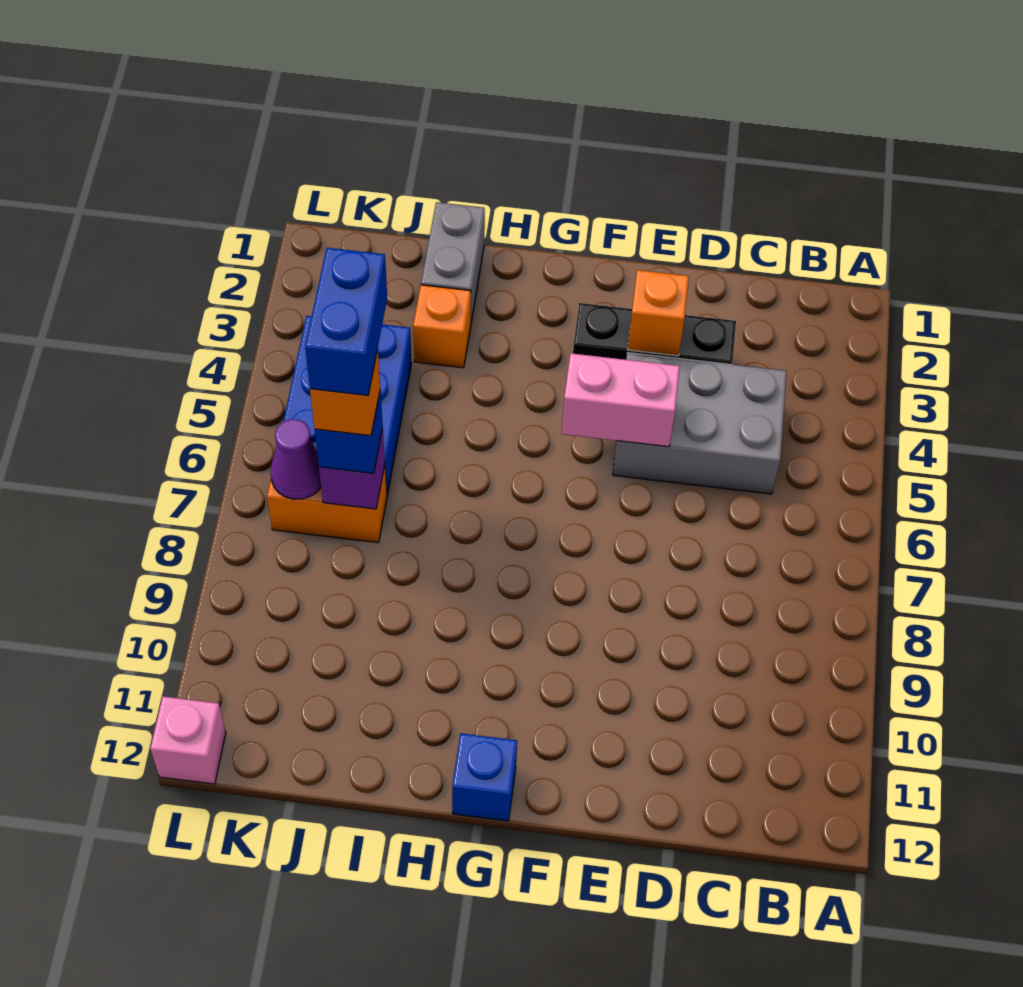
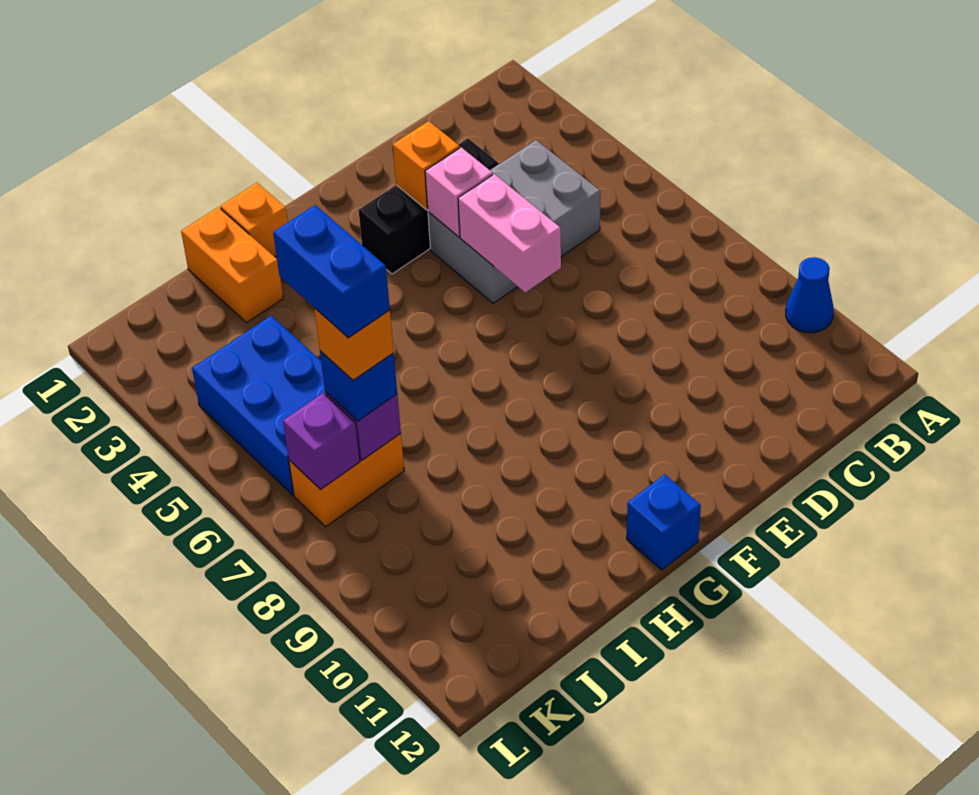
none -> blue cone A10 level 1
pink brick E5:F5 level 2 -> pink brick E5:E6 level 2
grey brick I1:I2 level 1 -> orange brick I1:I2 level 1
orange brick I3 level 1 -> orange brick H1 level 1
purple cone K7 level 2 -> purple brick K7 level 2
pink brick L12 level 1 -> pink brick E4 level 2

